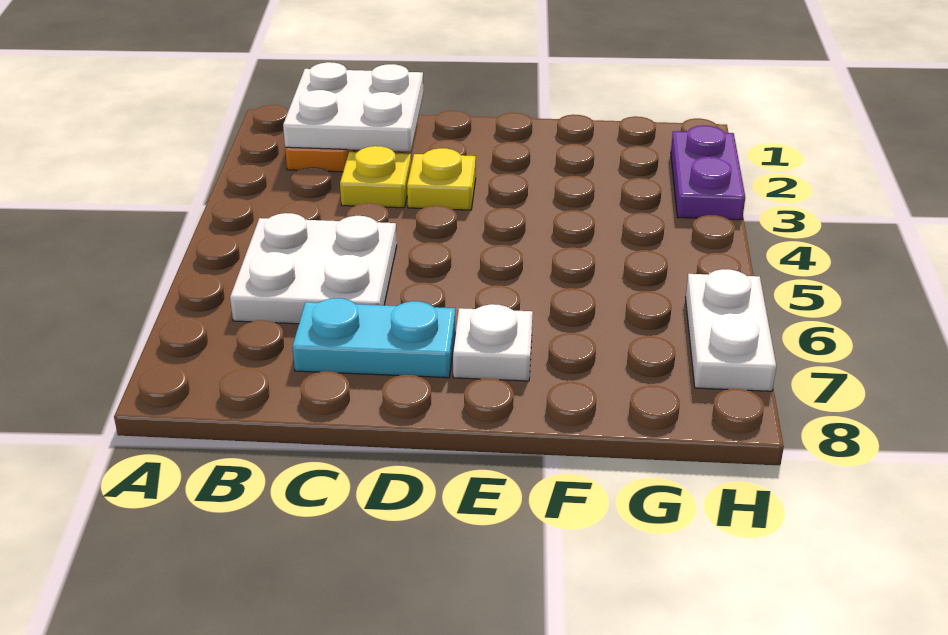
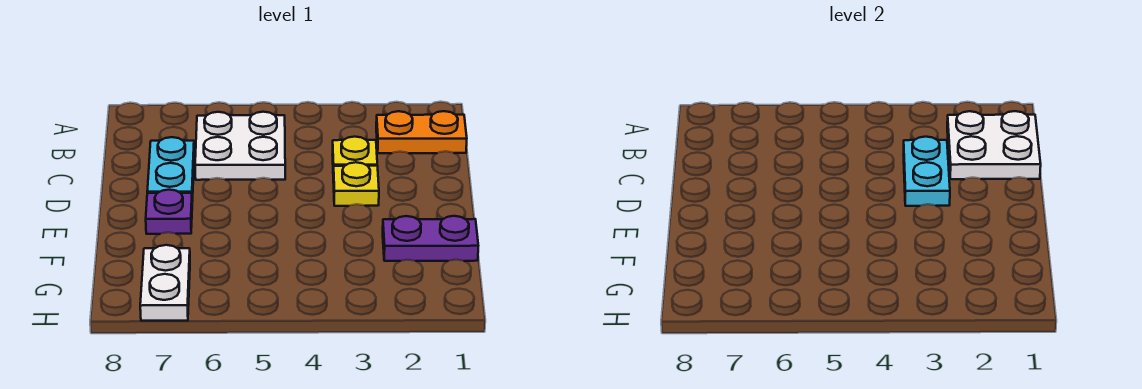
none -> cyan plate C3:D3 level 2
white plate E7 level 1 -> purple plate E7 level 1
purple plate H2:H3 level 1 -> purple plate F1:F2 level 1
white plate H6:H7 level 1 -> white plate G7:H7 level 1

